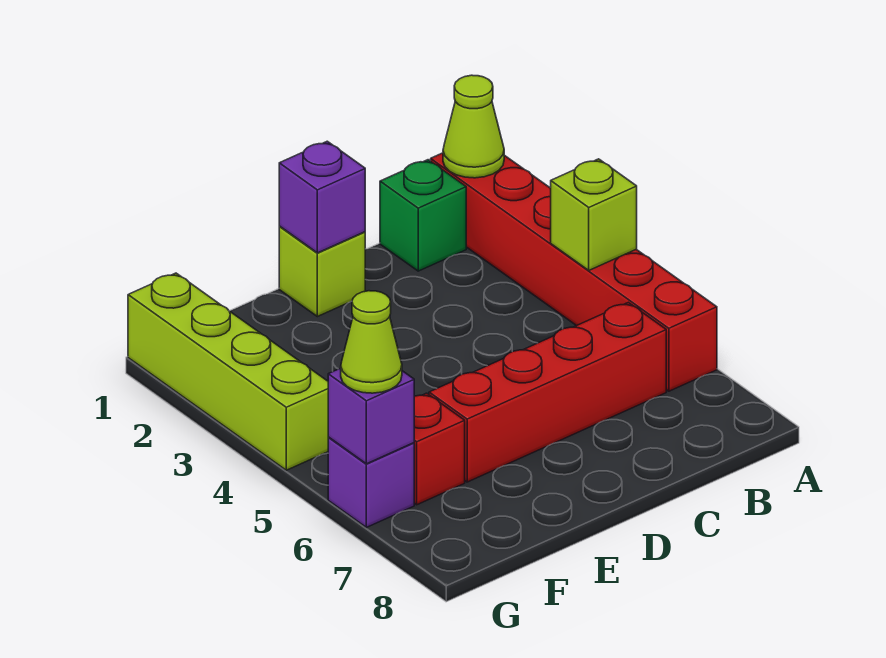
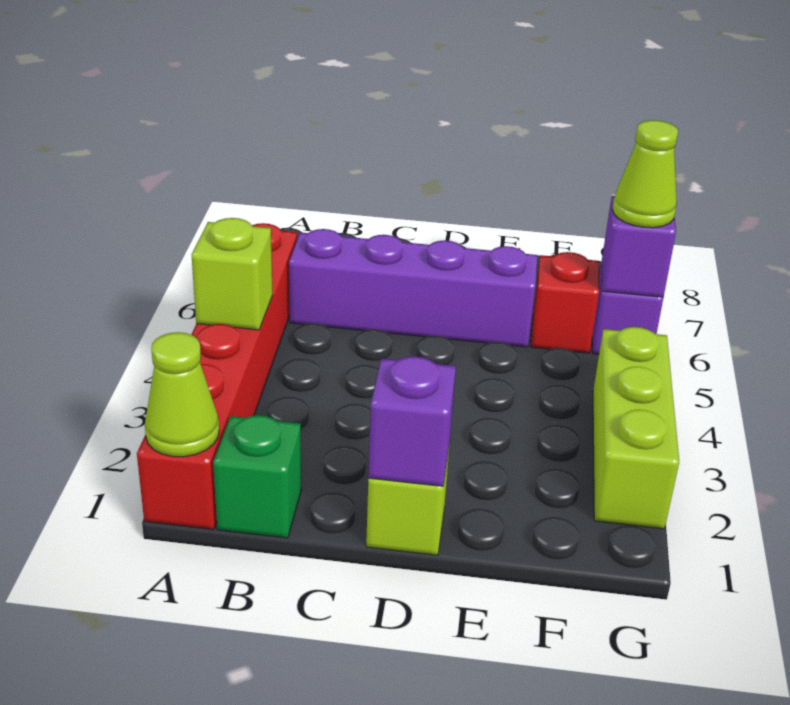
red brick B6:E6 level 1 -> purple brick B6:E6 level 1
lime brick G1:G4 level 1 -> lime brick G2:G4 level 1

